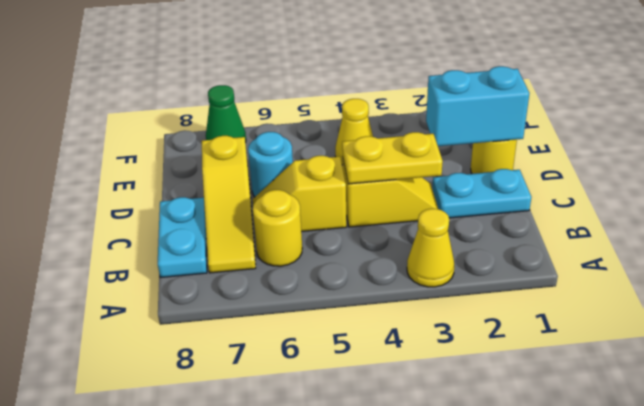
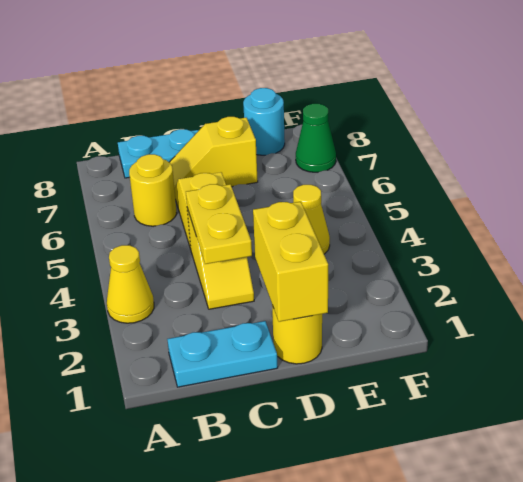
yellow slope B7:D7 level 1 top D -> yellow slope C7:D7 level 1 top D
cyan plate C1:C2 level 1 -> cyan plate B1:C1 level 1
cyan brick D1:D2 level 2 -> yellow brick D1:D2 level 2
cyan round brick D6 level 1 -> cyan round brick E8 level 1

